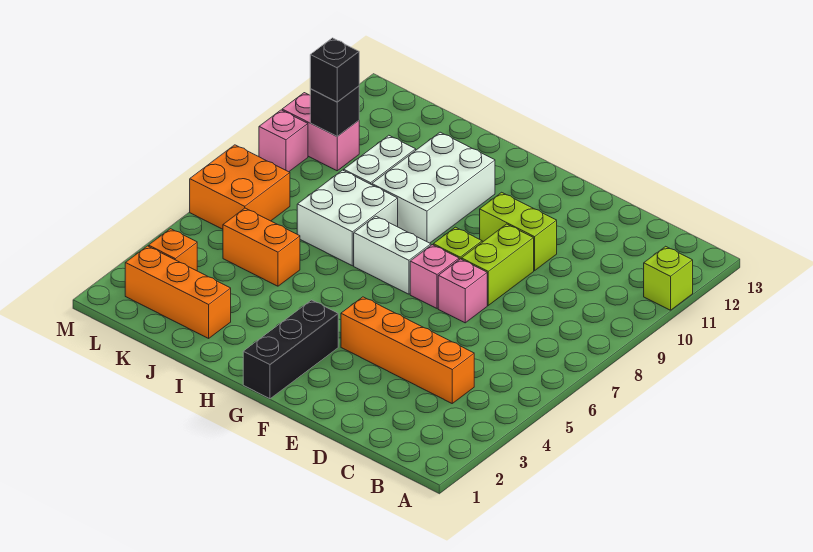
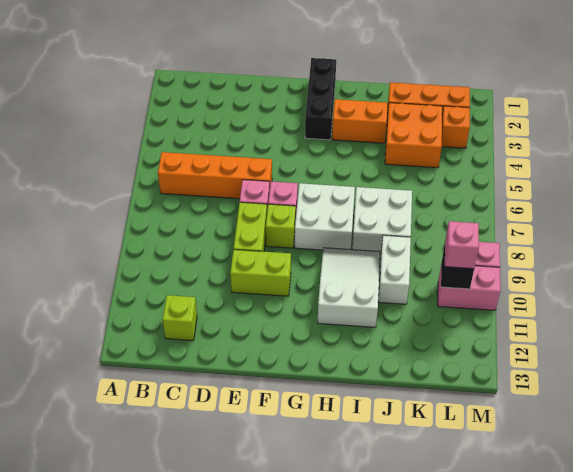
lime brick A11 level 1 -> lime brick C12 level 1
orange brick C4:F4 level 1 -> orange brick B6:E6 level 1
white brick G7:H7 level 1 -> white brick G7:H8 level 1
white brick H9:I11 level 1 -> white slope H9:I11 level 1 top 11
orange brick J5:K5 level 1 -> orange brick H3:I3 level 1
orange brick L6:M7 level 1 -> orange brick J3:K4 level 1
black brick L10 level 3 -> pink brick L10 level 3

